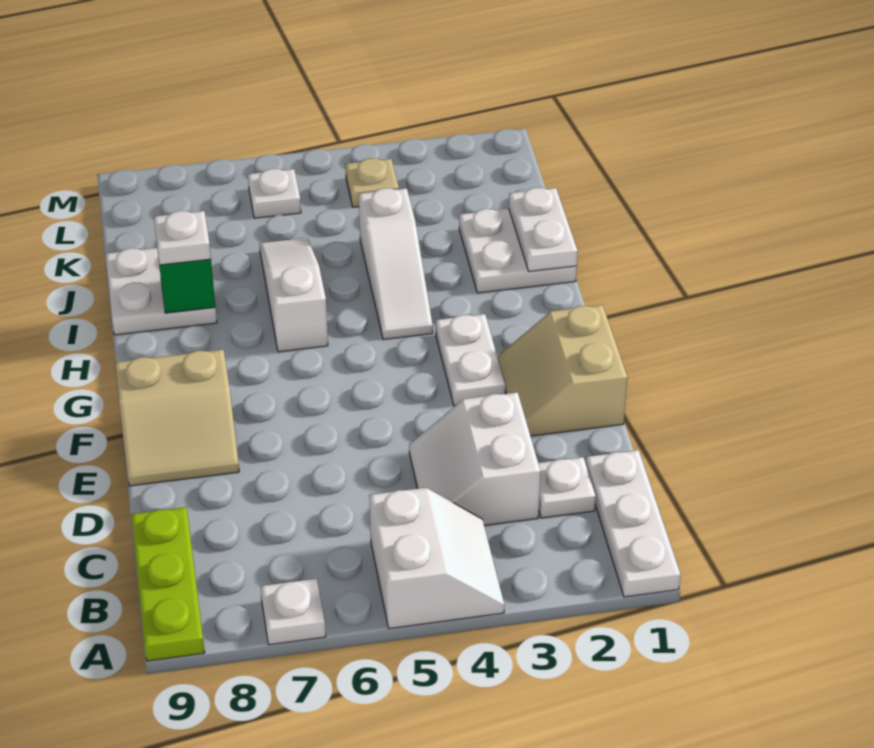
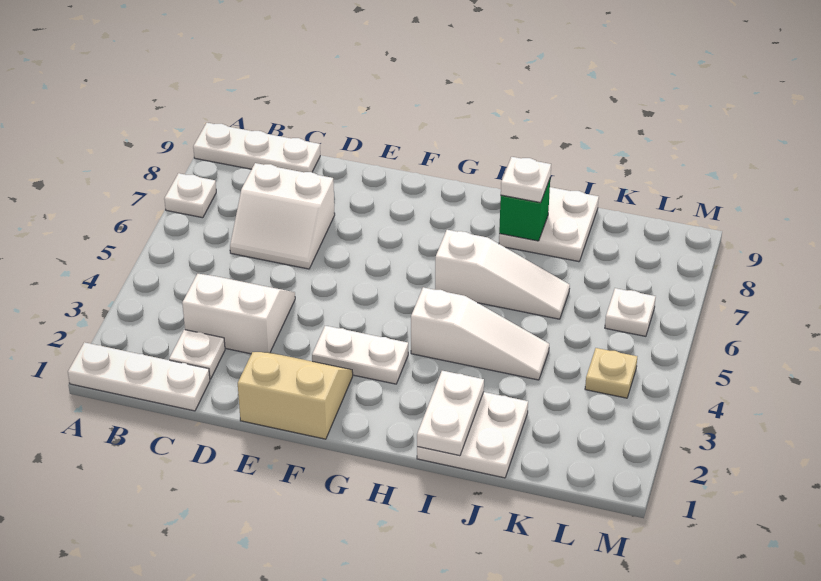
white slope A4:B5 level 1 top 5 -> white slope C6:D7 level 1 top 7
lime plate A9:C9 level 1 -> white plate A9:C9 level 1
tan slope E8:F9 level 1 top F -> none
white slope H4:J4 level 1 top J -> white slope H4:J4 level 1 top H
white plate I1:J1 level 2 -> white plate I1:I2 level 2

